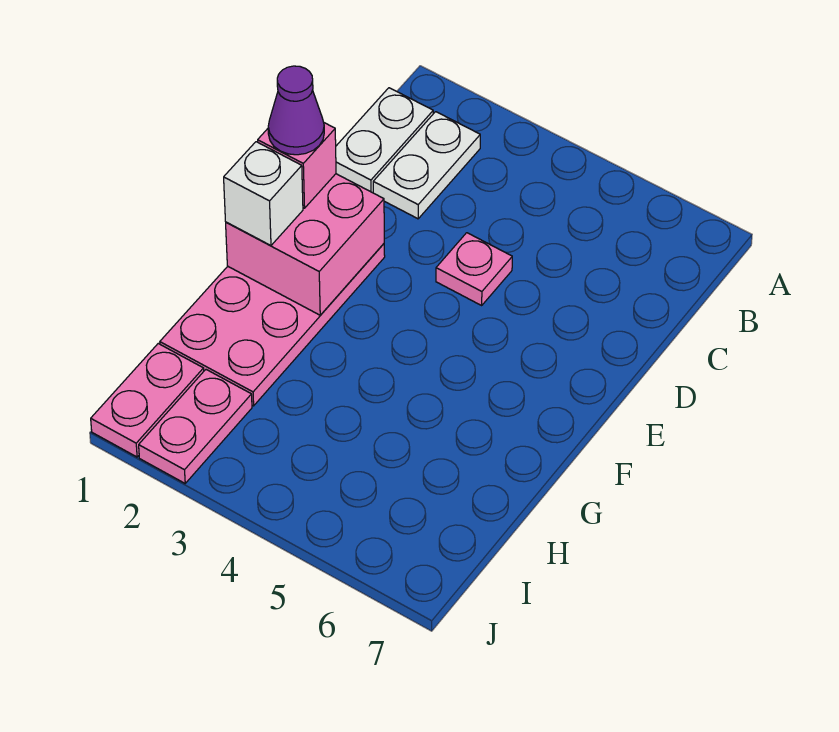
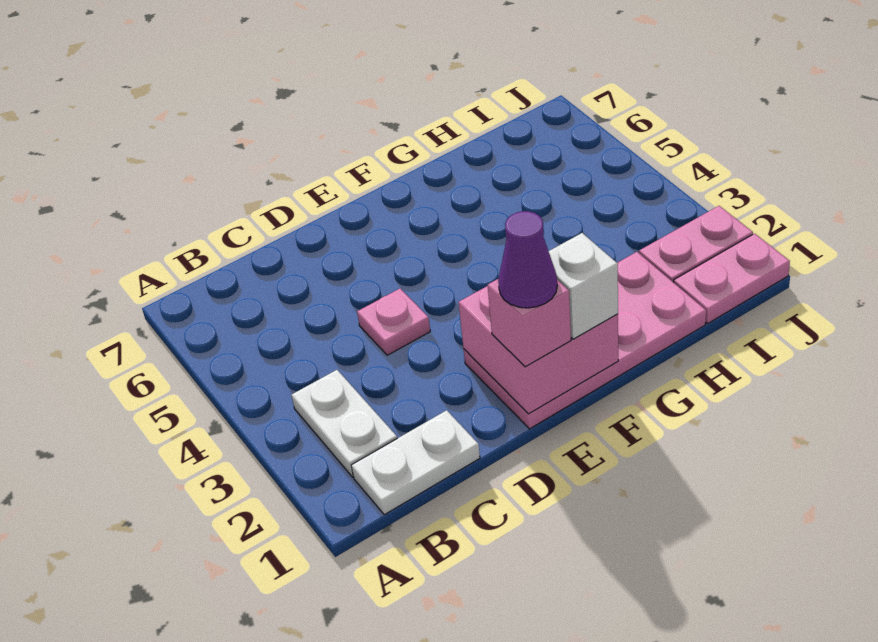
white plate B2:C2 level 1 -> white plate B2:B3 level 1

